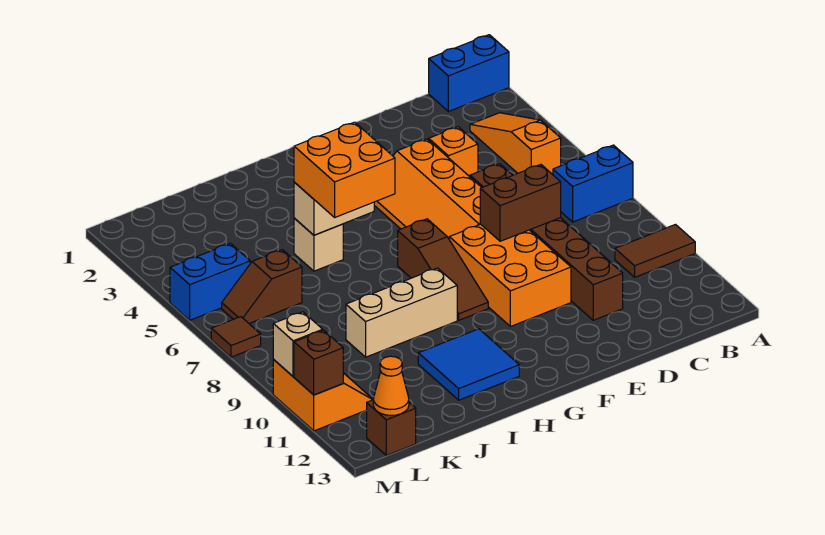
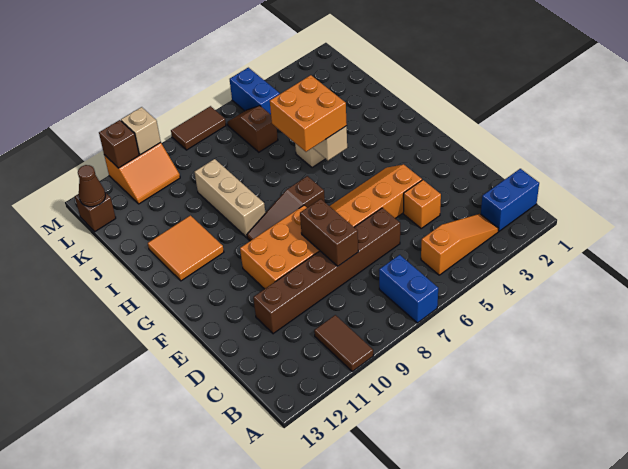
blue brick A1:B1 level 1 -> blue brick B1:B2 level 1
blue tile H11:I12 level 1 -> orange tile H11:I12 level 1
orange cone L13 level 2 -> brown cone L13 level 2
brown tile M7 level 1 -> brown tile M7:M8 level 1

